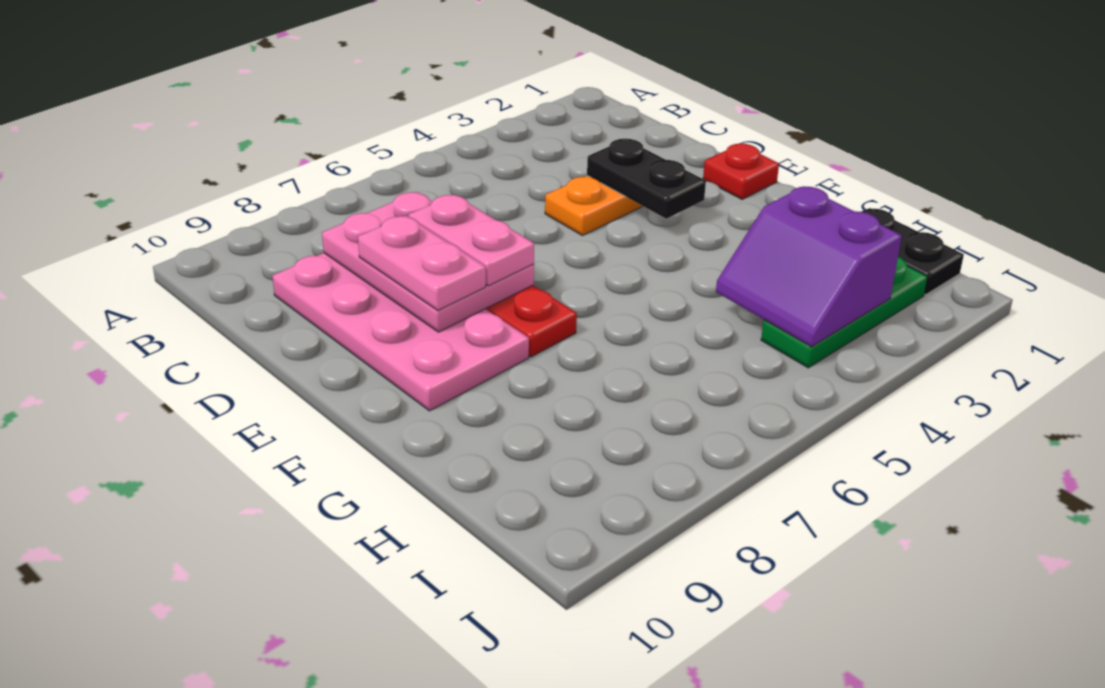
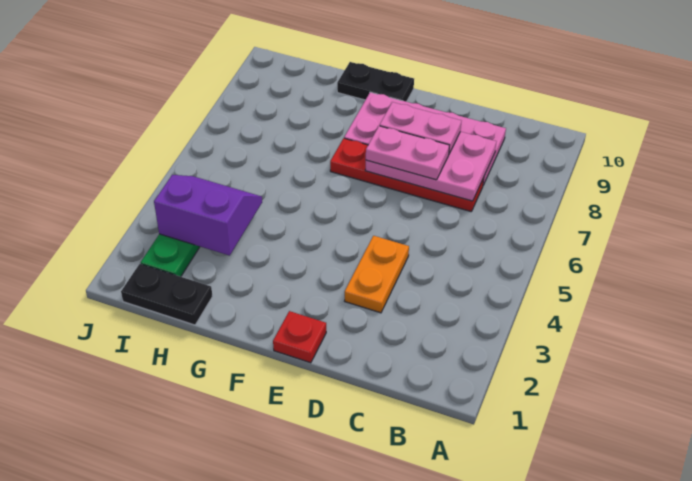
black plate D3:E3 level 2 -> black plate F10:G10 level 1

